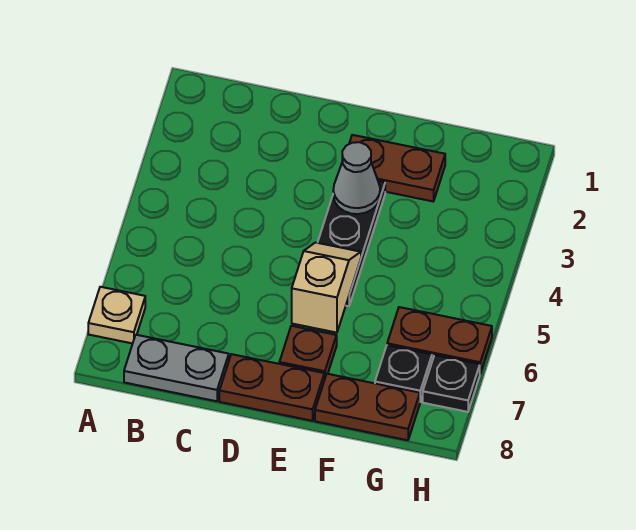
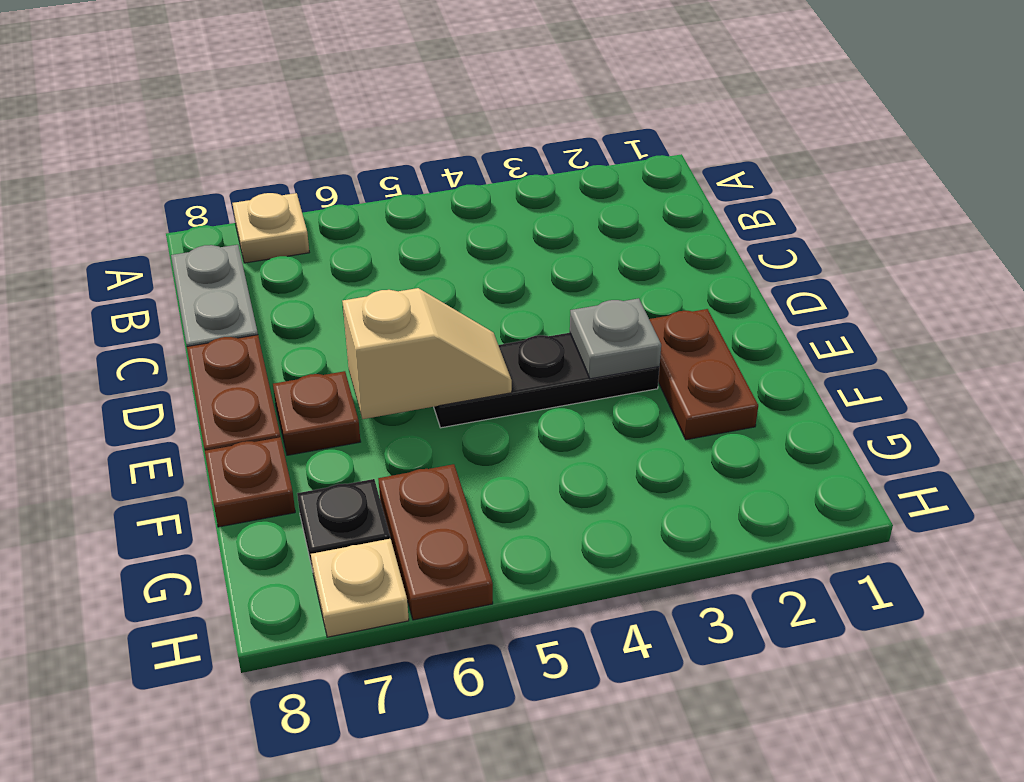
grey cone E3 level 2 -> grey plate E3 level 2
brown plate F8:G8 level 1 -> brown plate F8 level 1
black plate H7 level 1 -> tan plate H7 level 1

